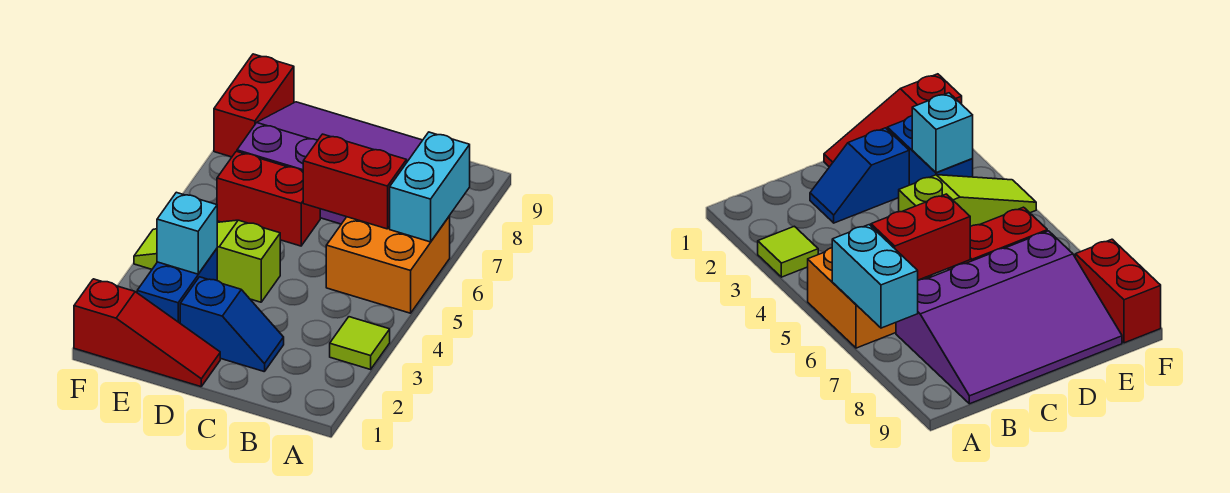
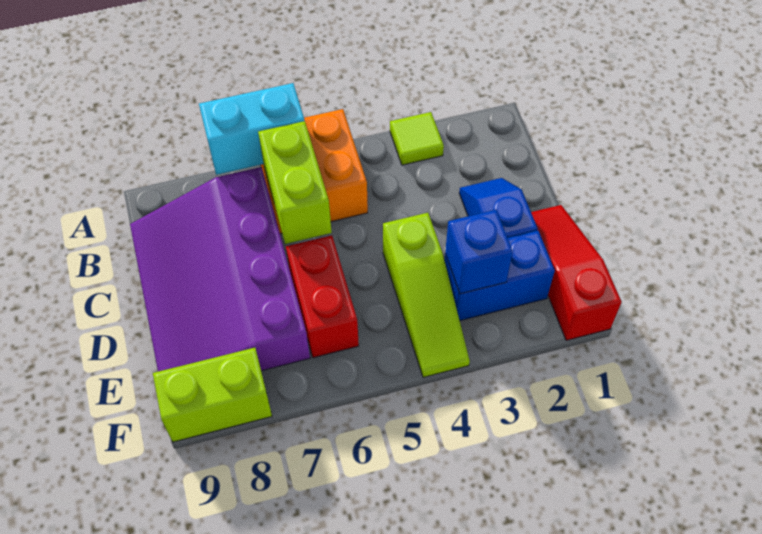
red brick B6:C6 level 2 -> lime brick B6:C6 level 2
cyan brick E3 level 2 -> blue brick E3 level 2
red brick F8:F9 level 1 -> lime brick F8:F9 level 1

